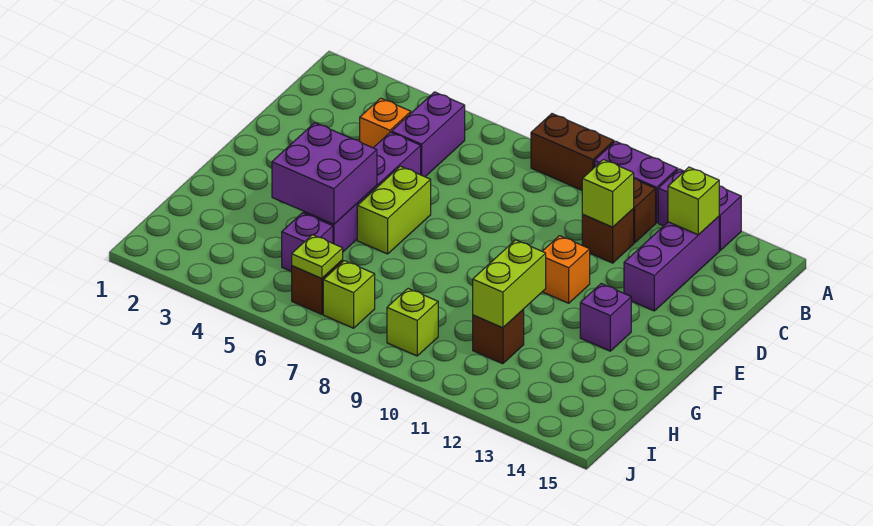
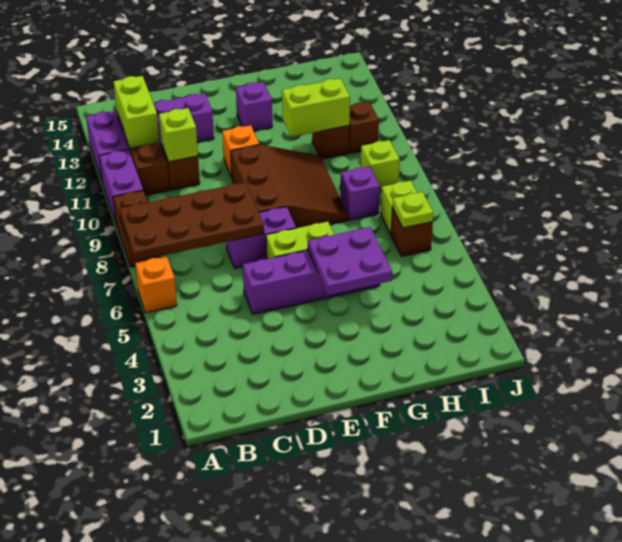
none -> brown plate A7:D8 level 2
purple brick B5:C5 level 1 -> purple brick D7:E7 level 1
lime brick B13 level 2 -> lime brick B12:B13 level 2
orange brick C4 level 1 -> orange brick A6 level 1
none -> brown slope E8:G10 level 1 top E
purple brick F4:G5 level 2 -> purple plate F4:G5 level 2
purple brick H5 level 1 -> purple brick H8 level 1
none -> brown brick I11 level 1

